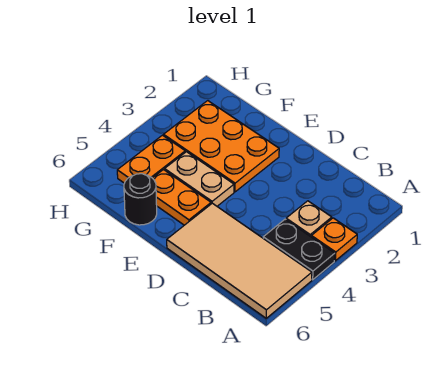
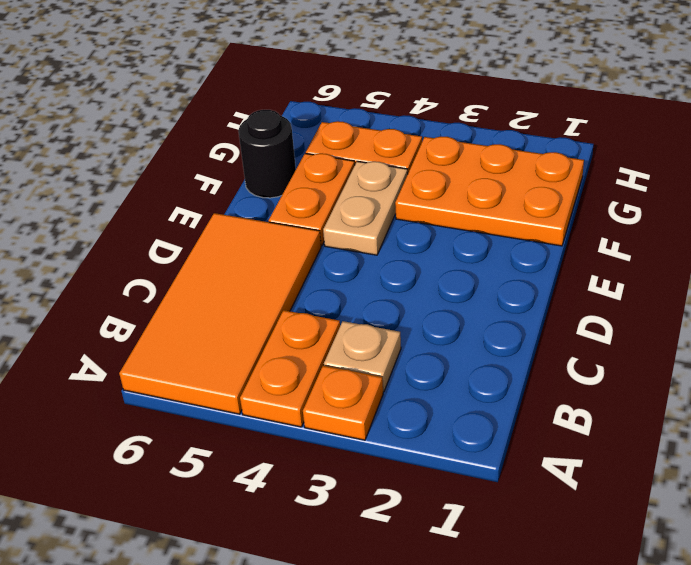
black plate A4:B4 level 1 -> orange plate A4:B4 level 1
tan tile A5:D6 level 1 -> orange tile A5:D6 level 1
orange plate E2:G3 level 1 -> orange plate F1:G3 level 1

